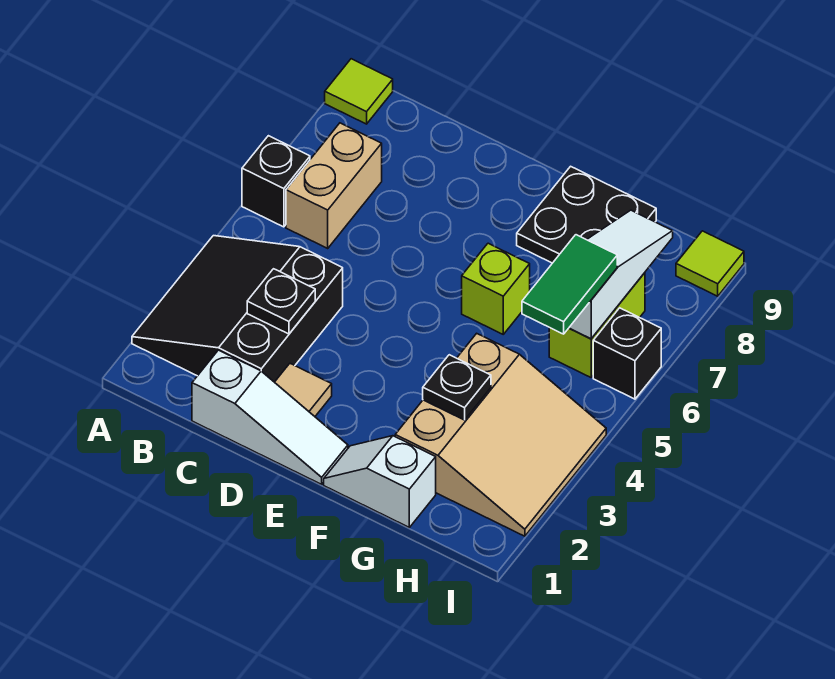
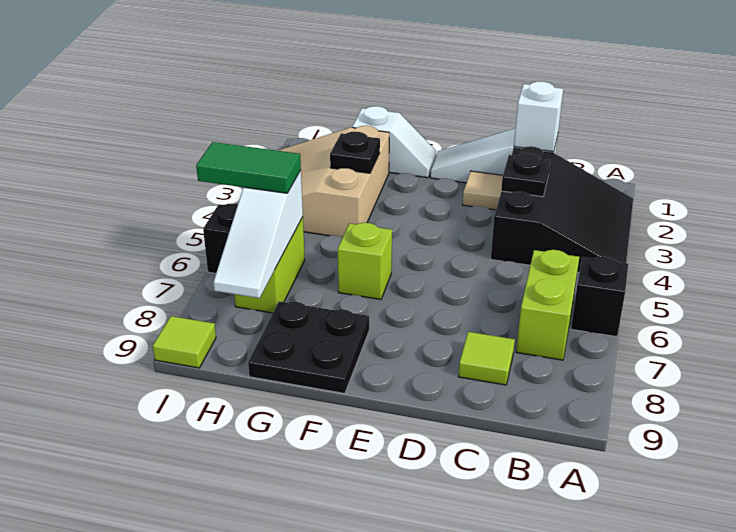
lime tile A9 level 1 -> lime tile C8 level 1
tan brick B6:B7 level 1 -> lime brick B6:B7 level 1
none -> white brick C1 level 2
green tile H5:H6 level 3 -> green tile H6:I6 level 3

